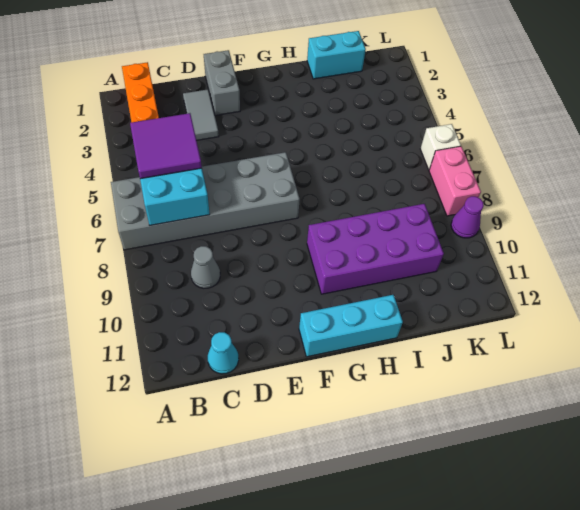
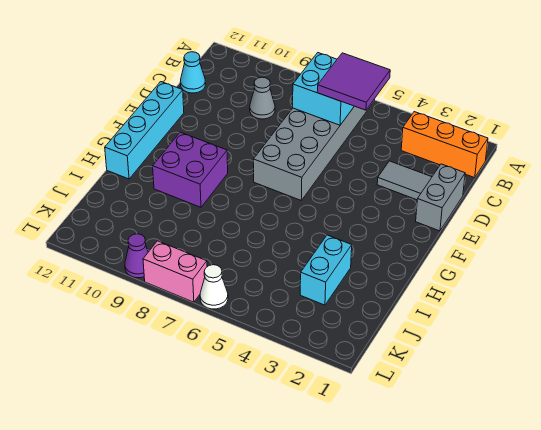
grey brick E1:E2 level 1 -> grey brick D1:E1 level 1
cyan brick F12:H12 level 1 -> cyan brick E12:H12 level 1
purple brick G9:J10 level 1 -> purple brick G9:H10 level 1
cyan brick I1:J1 level 1 -> cyan brick I3:J3 level 1
white brick L6 level 1 -> white cone L6 level 1

